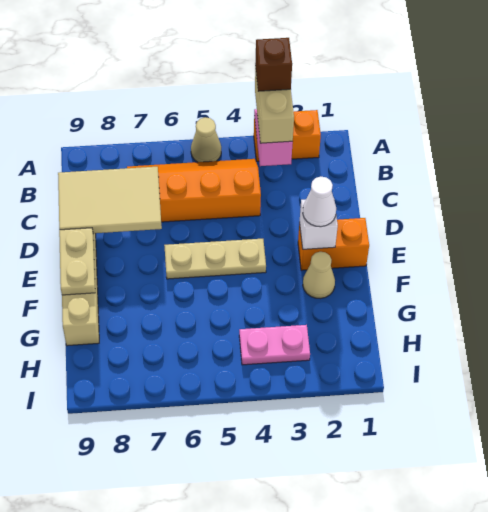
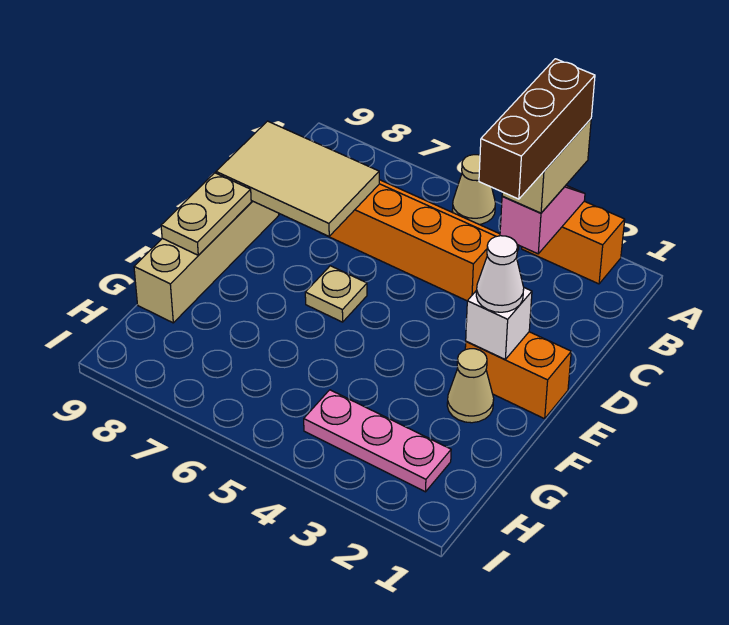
brown brick A3 level 4 -> brown brick A3:C3 level 4
tan plate E4:E6 level 1 -> tan plate E6 level 1
pink plate H3:H4 level 1 -> pink plate H2:H4 level 1

